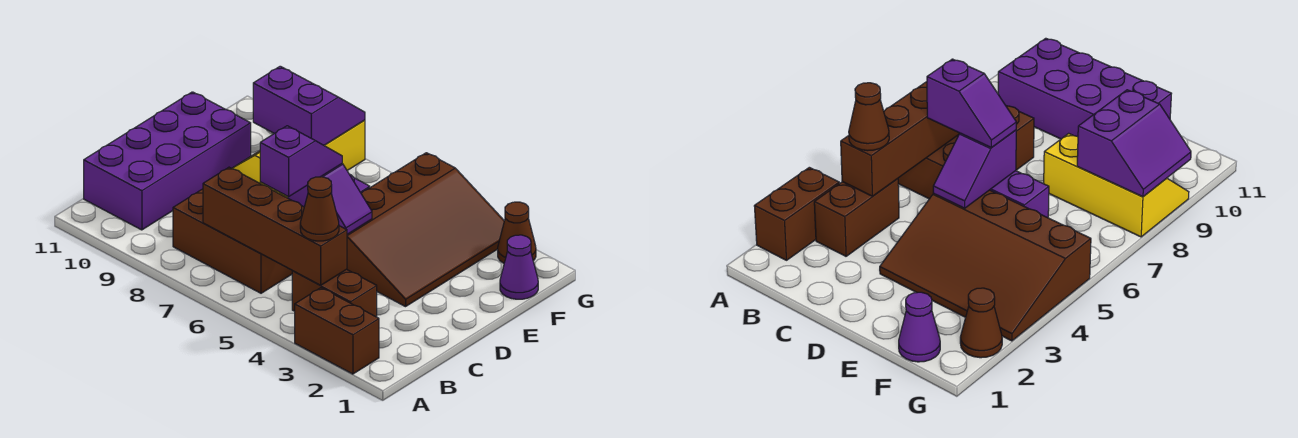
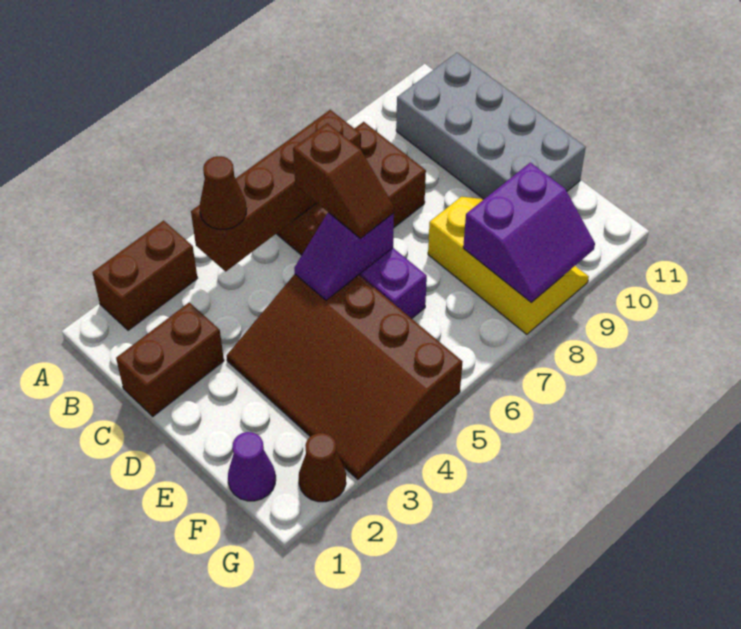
brown brick B3:B4 level 1 -> brown brick C1:C2 level 1
purple brick B10:E11 level 1 -> grey brick B10:E11 level 1
purple slope C6:D6 level 3 top C -> brown slope C6:D6 level 3 top C

